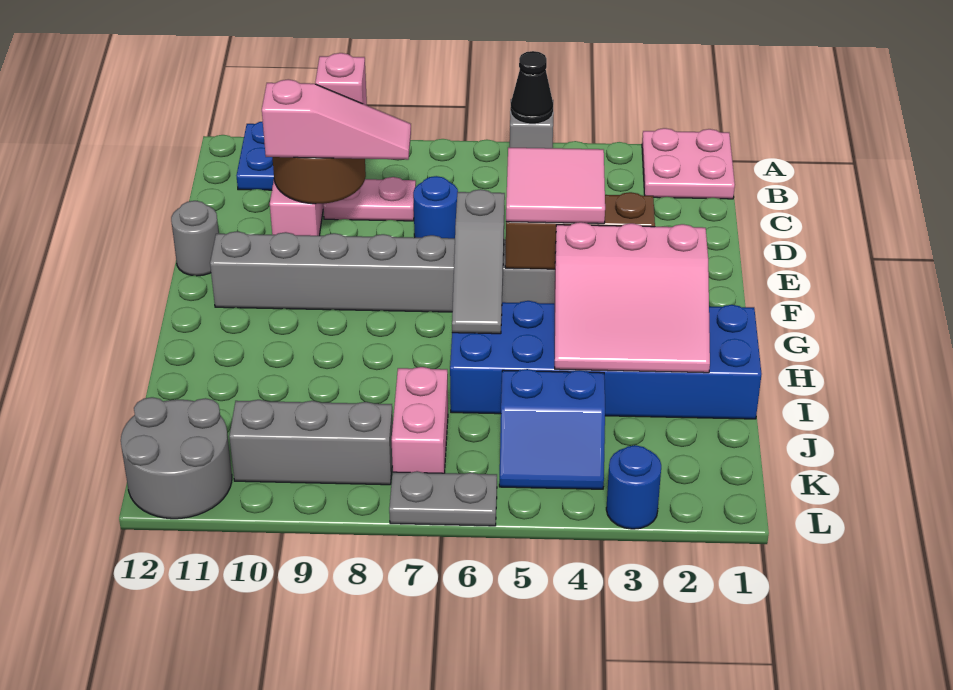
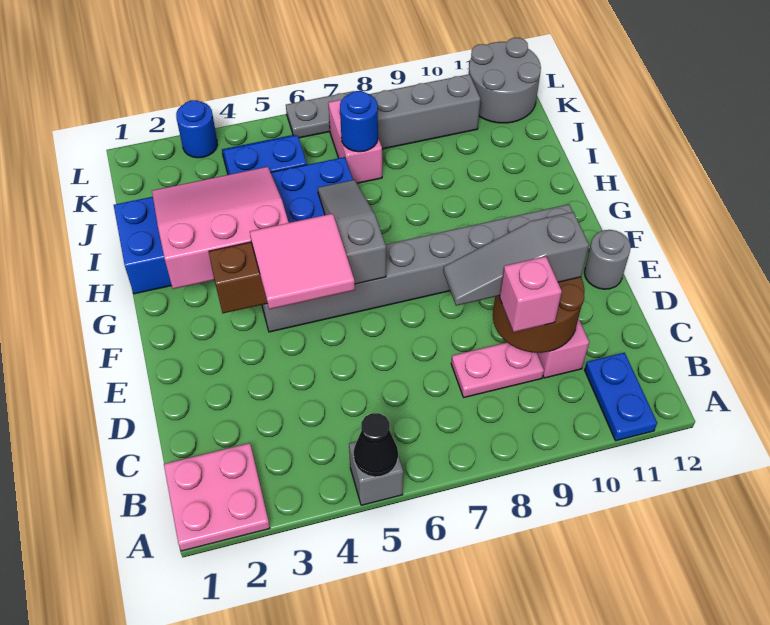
blue round brick D7 level 1 -> blue round brick J7 level 2
pink slope D8:D10 level 3 top 10 -> grey slope D8:D10 level 3 top 10

